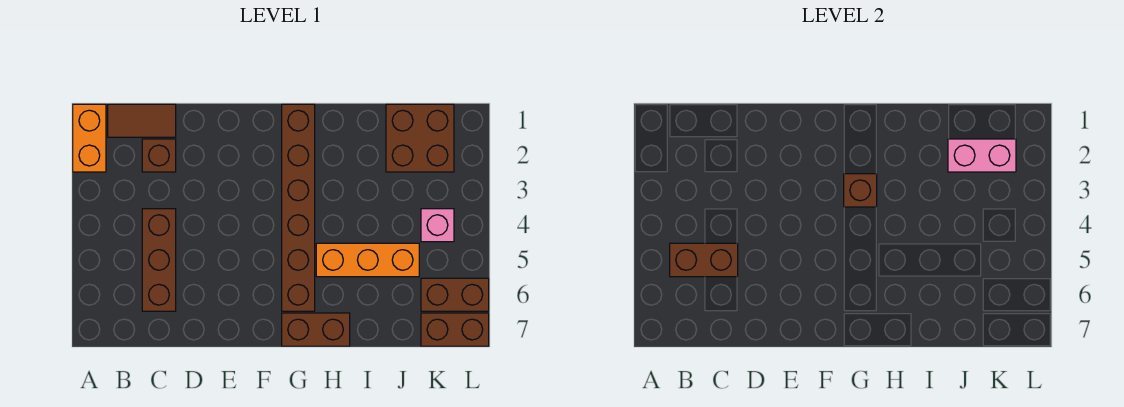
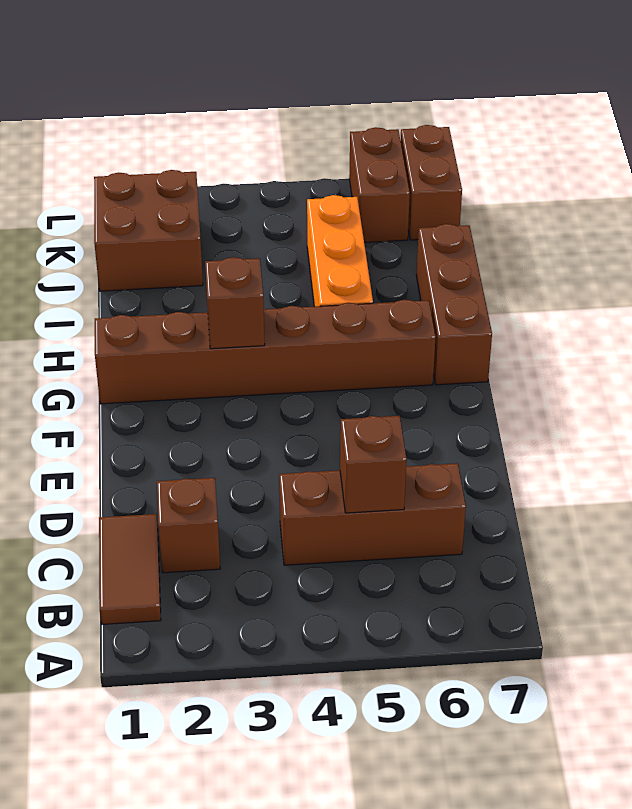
orange brick A1:A2 level 1 -> none
brown brick B5:C5 level 2 -> brown brick C5 level 2
brown brick G7:H7 level 1 -> brown brick G7:I7 level 1
pink brick J2:K2 level 2 -> none
pink brick K4 level 1 -> none

